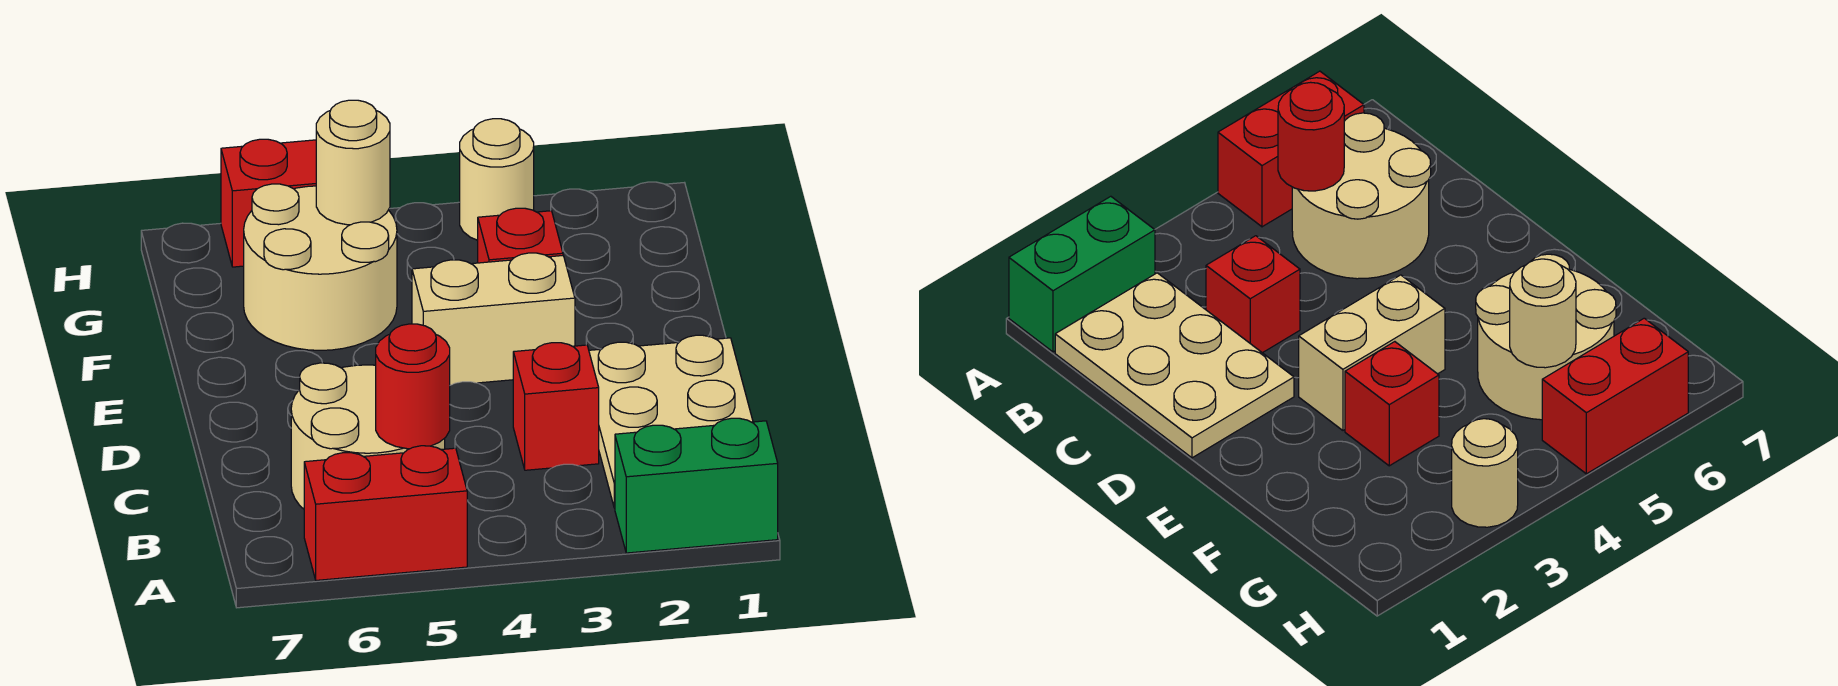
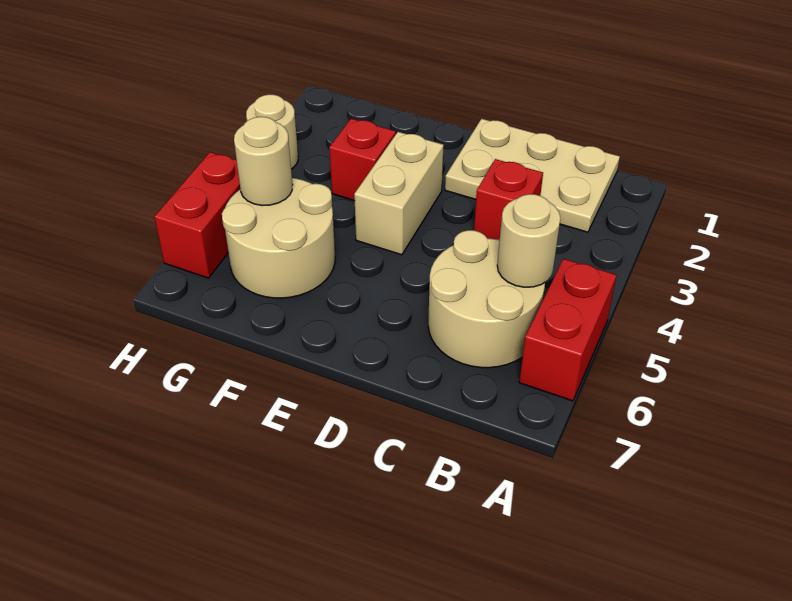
green brick A1:A2 level 1 -> none
red round brick B5 level 2 -> tan round brick B5 level 2

